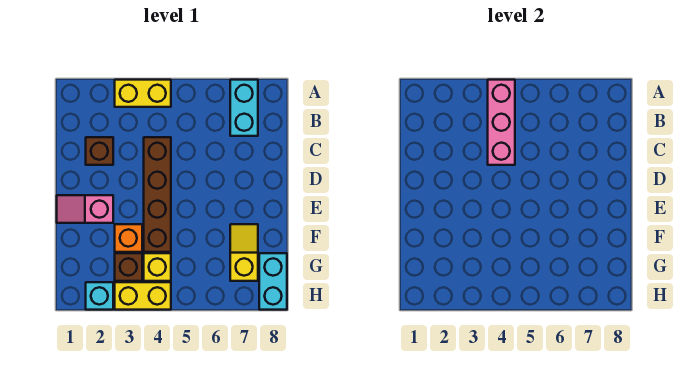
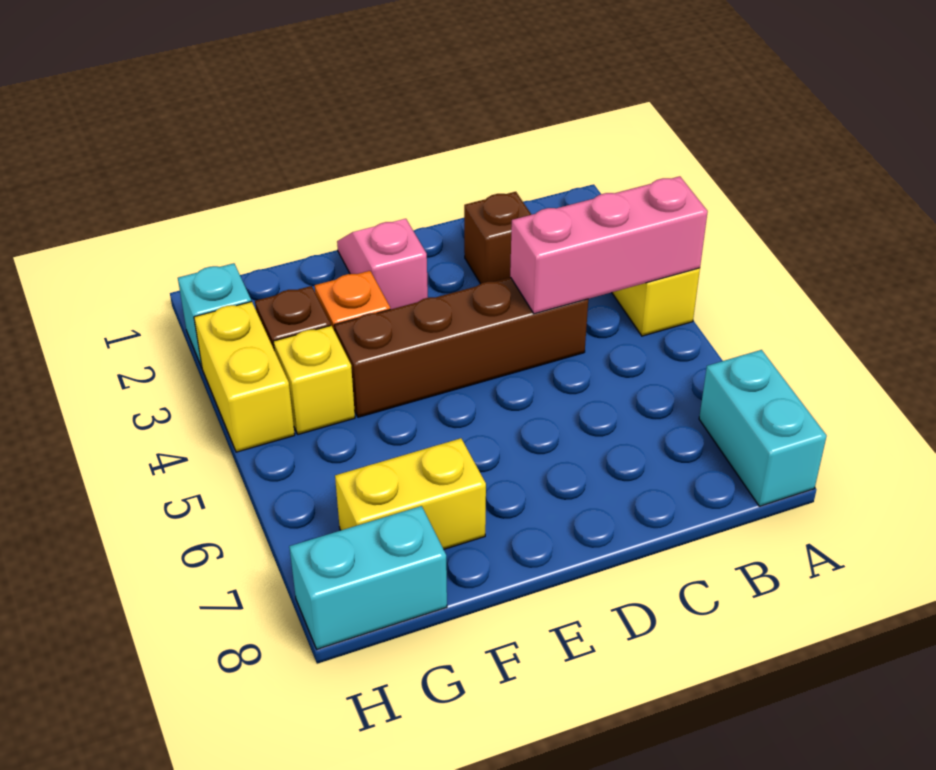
cyan brick A7:B7 level 1 -> cyan brick A7:A8 level 1
yellow slope F7:G7 level 1 top G -> yellow brick F7:G7 level 1

